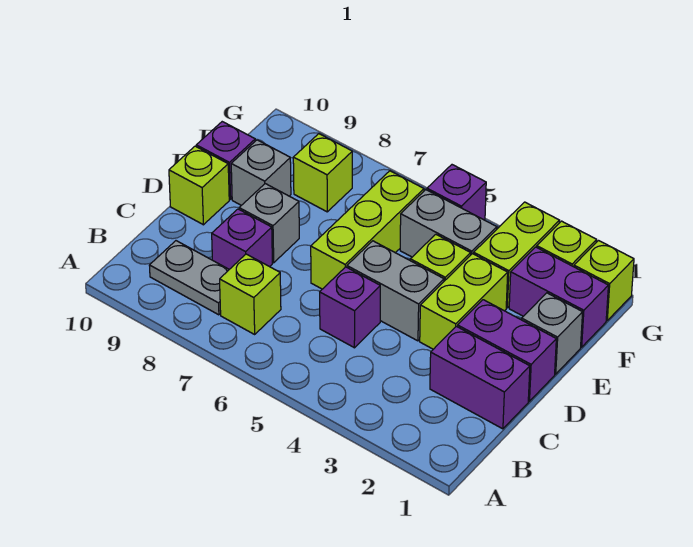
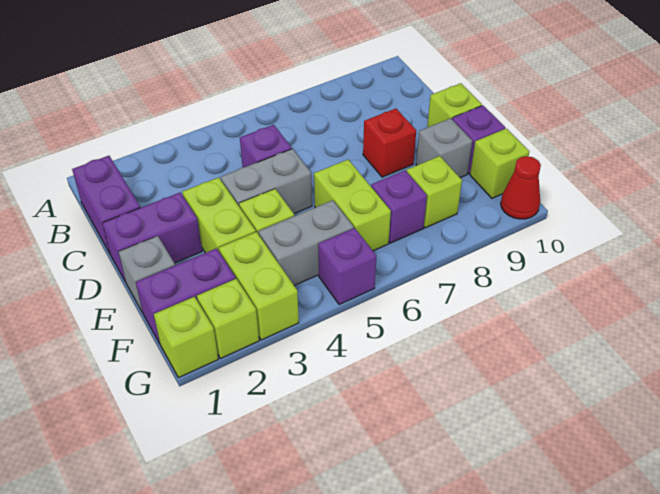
lime brick B7 level 1 -> lime brick F10 level 1
grey plate B8:B9 level 1 -> none
purple brick C1:C2 level 1 -> purple brick B1:C1 level 1
purple brick C8 level 1 -> purple brick F7 level 1
lime brick D6:F6 level 1 -> lime brick E6:F6 level 1
grey brick D8 level 1 -> red brick D8 level 1
none -> red cone G10 level 1

